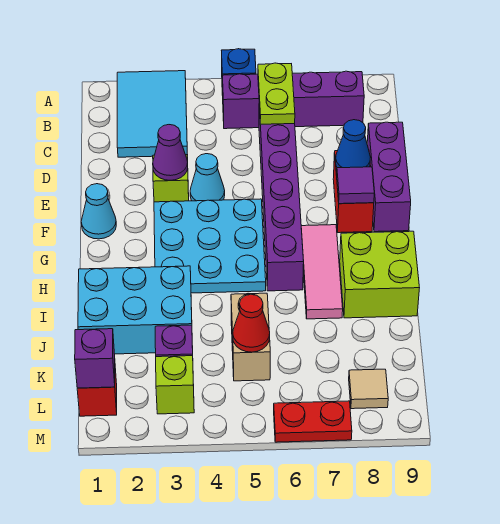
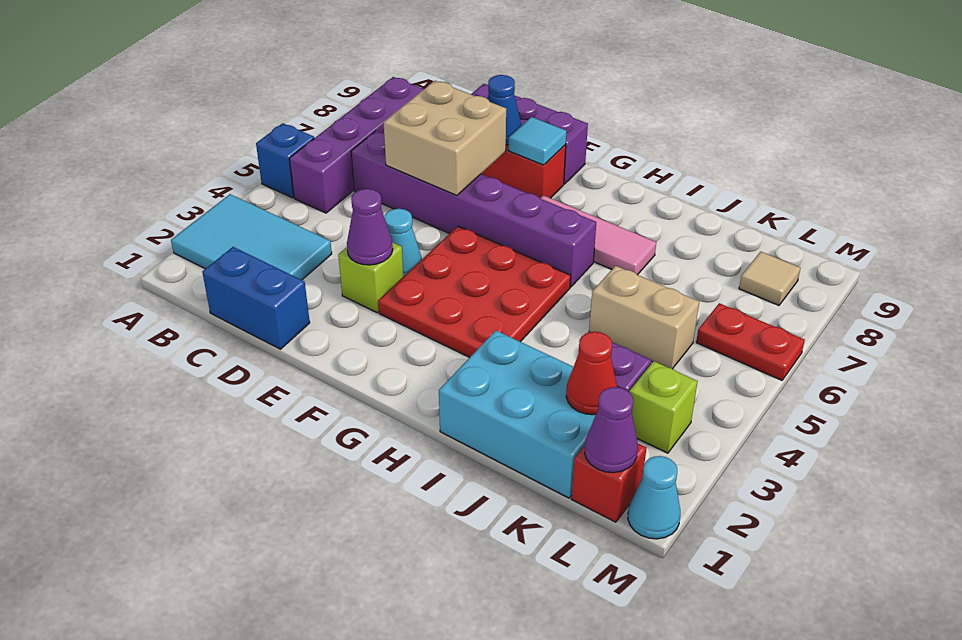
lime plate B6:C6 level 2 -> none
none -> blue brick C1:D1 level 1
none -> tan brick D6:E7 level 2
cyan cone F1 level 1 -> cyan cone M1 level 1
cyan plate F3:H5 level 1 -> red plate F3:H5 level 1
purple tile F8 level 2 -> cyan tile F8 level 2
lime brick H8:I9 level 1 -> none
cyan brick I1:J3 level 1 -> cyan brick I1:K2 level 1
red cone K5 level 2 -> red cone K2 level 2
purple brick L1 level 2 -> purple cone L1 level 2
red plate M6:M7 level 1 -> red plate L6:M6 level 1

